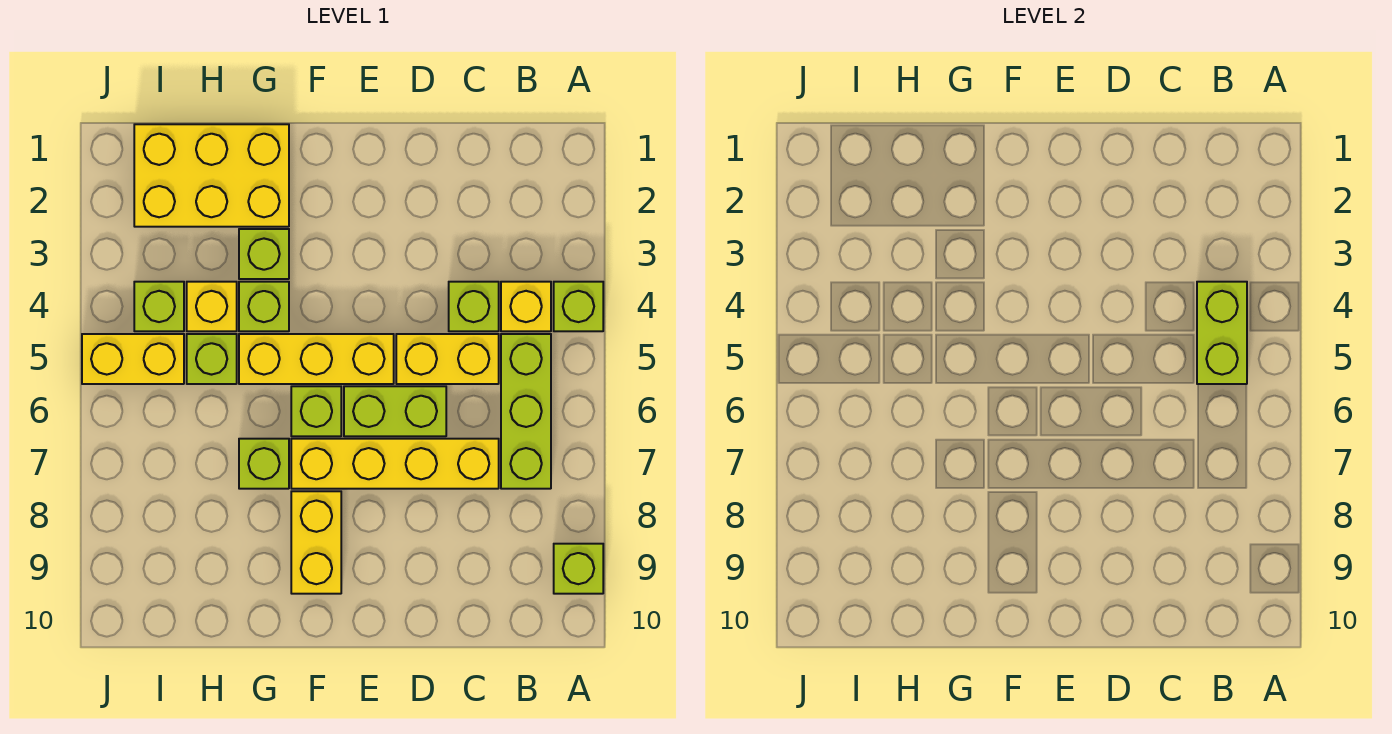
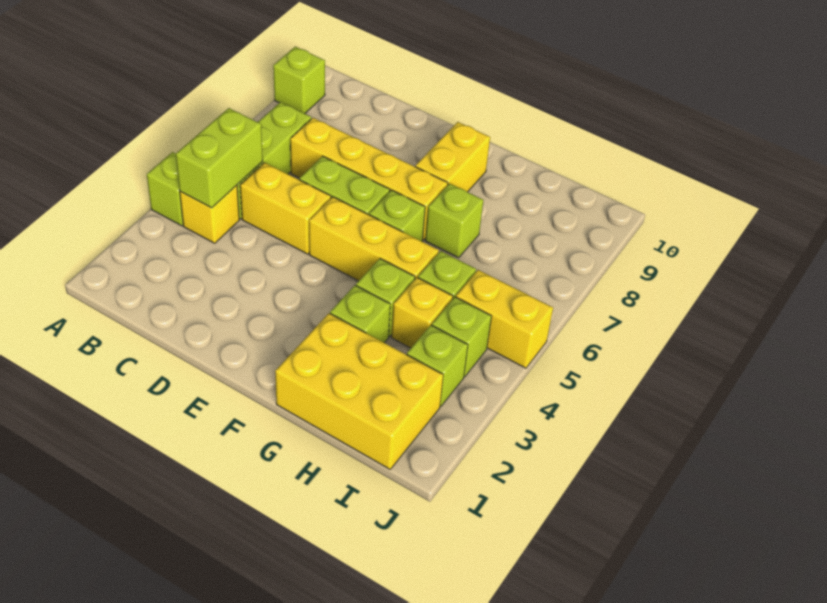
lime brick C4 level 1 -> lime brick I3 level 1

